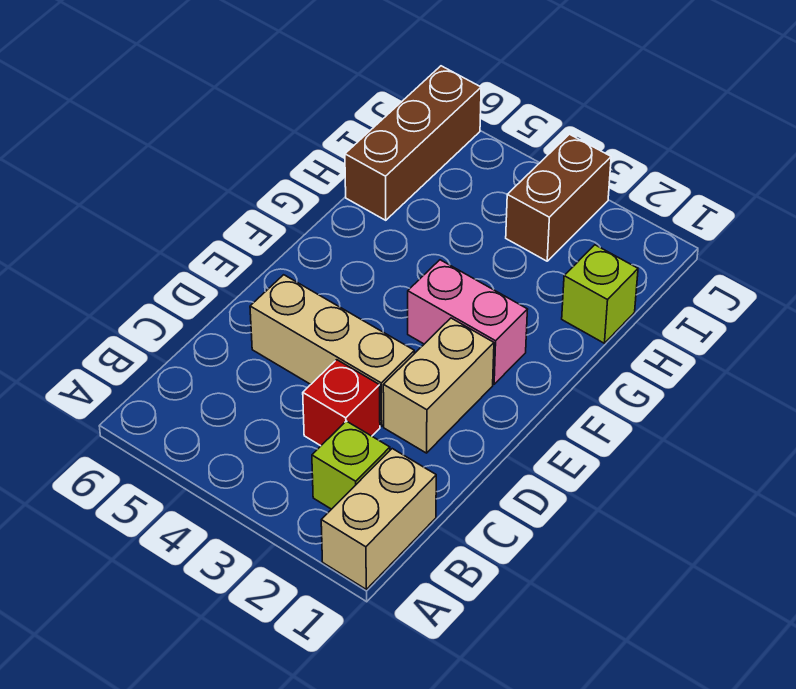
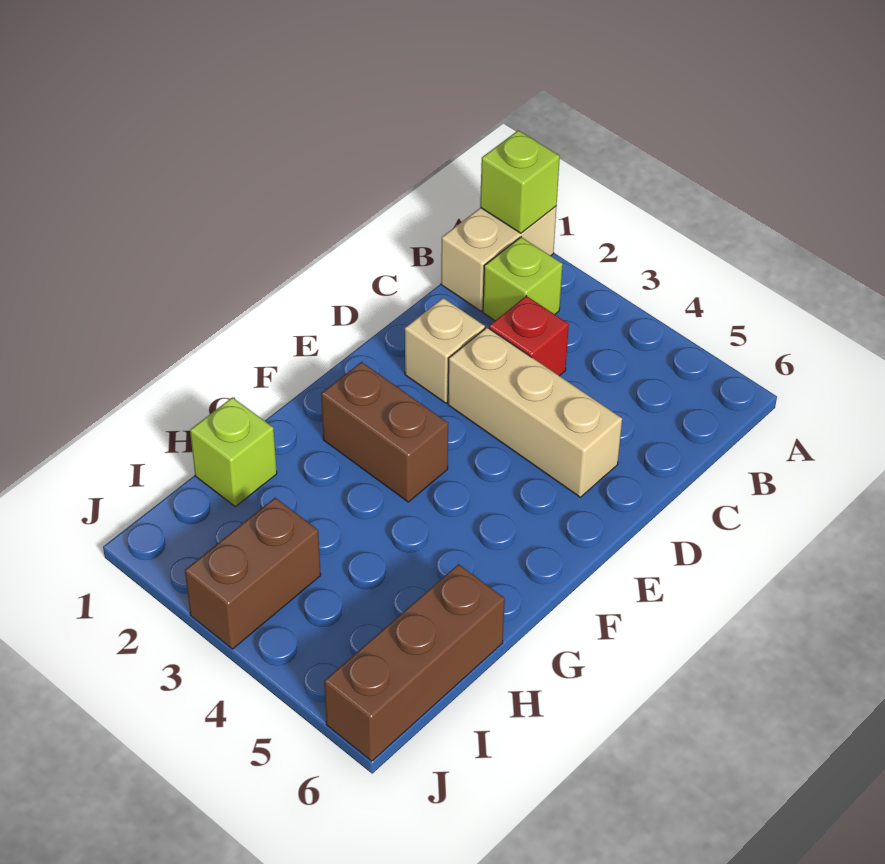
none -> lime brick A1 level 2
tan brick D2:E2 level 1 -> tan brick D2 level 1
pink brick F2:F3 level 1 -> brown brick F2:F3 level 1

